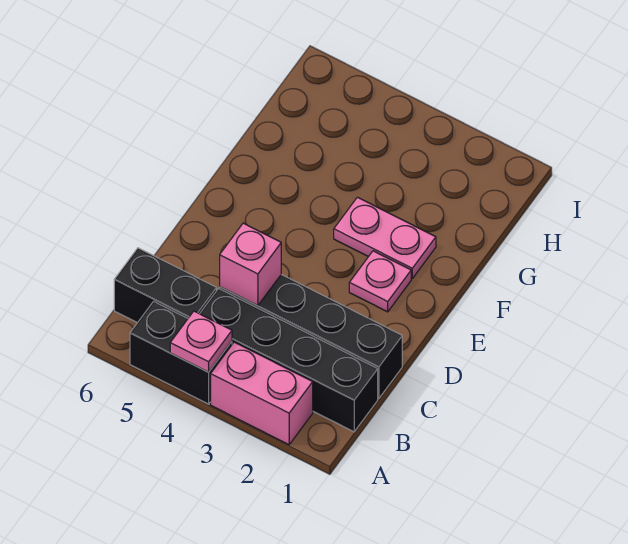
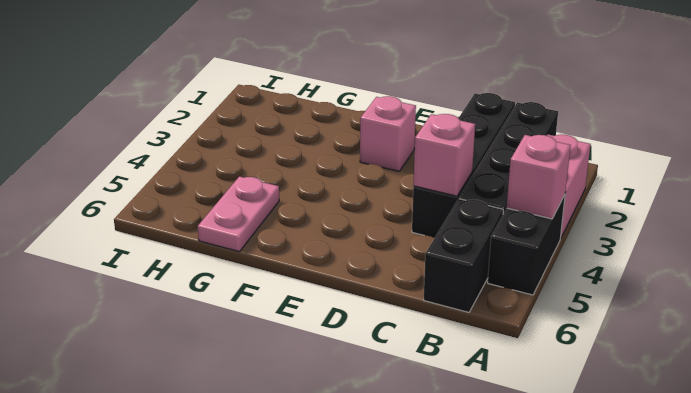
pink plate A4 level 2 -> pink brick A4 level 2
pink plate E2 level 1 -> pink brick E2 level 1
pink plate F2:F3 level 1 -> pink plate G5:G6 level 1

